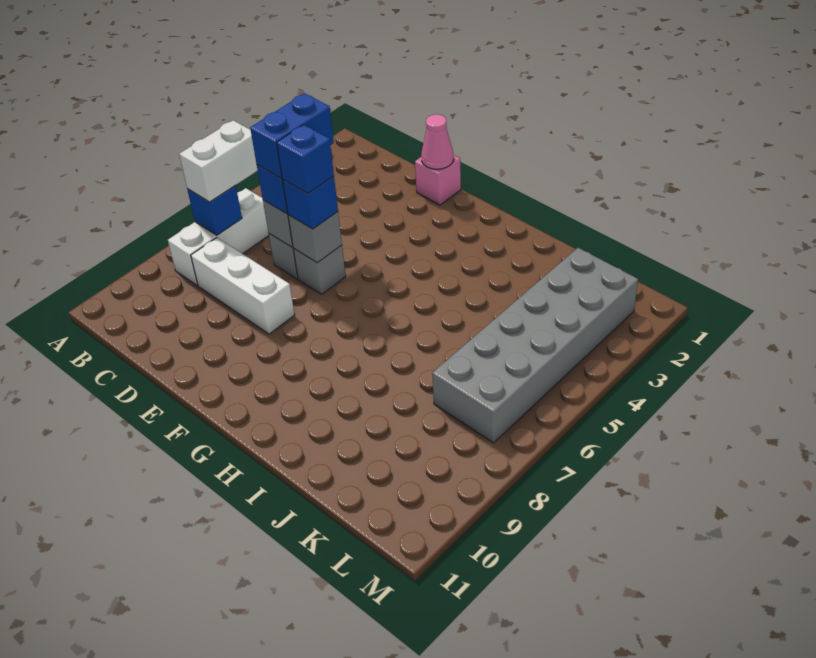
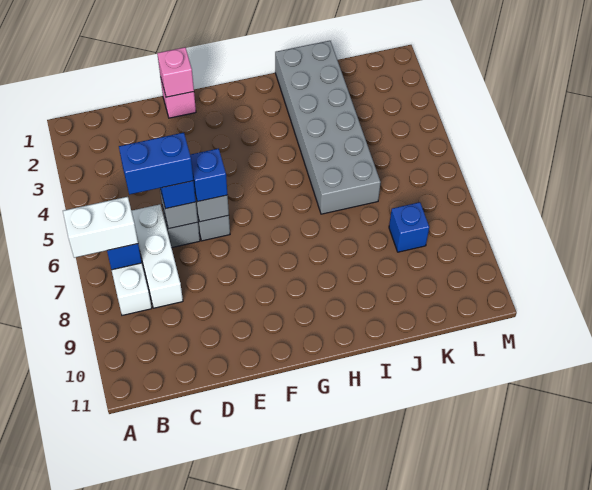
white brick B6:B7 level 3 -> white brick A7:B7 level 3
white brick C8:E8 level 1 -> white brick C6:C8 level 1
blue brick D5:D6 level 4 -> blue brick C6:D6 level 4
pink cone E1 level 2 -> pink brick E1 level 2
blue brick E6 level 4 -> blue brick K8 level 1
grey brick K2:L7 level 1 -> grey brick I1:J6 level 1

